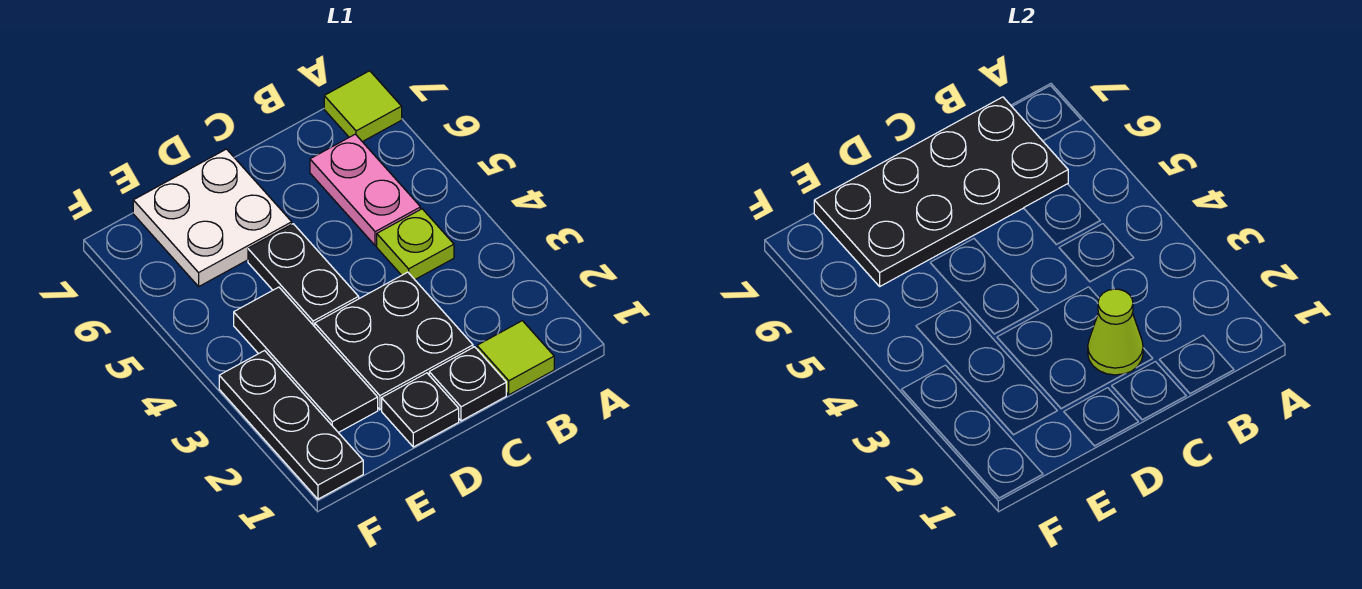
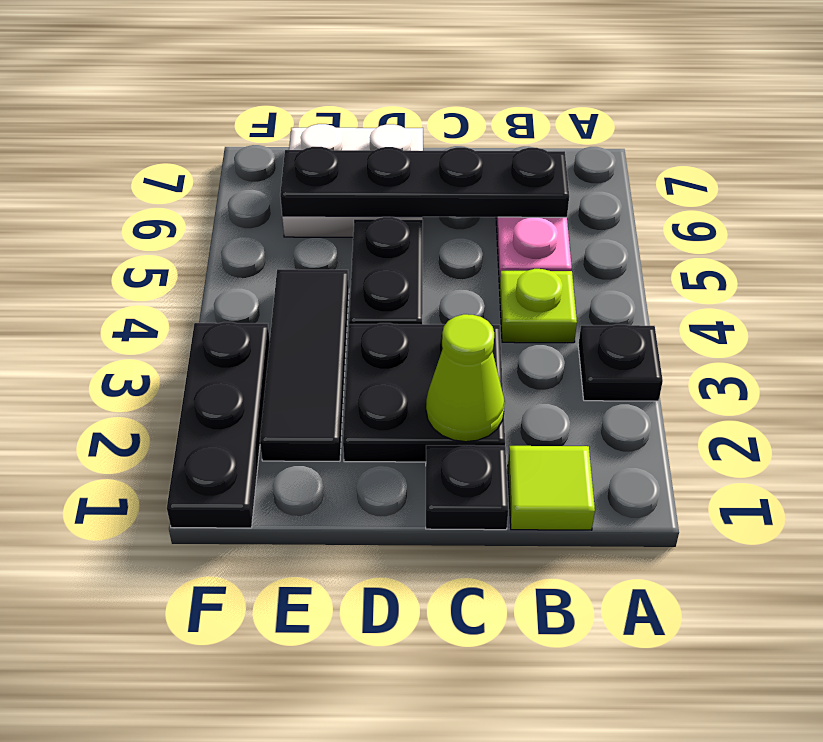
lime tile A7 level 1 -> none
black plate B6:E7 level 2 -> black plate B6:E6 level 2
black plate D1 level 1 -> black plate A3 level 1

